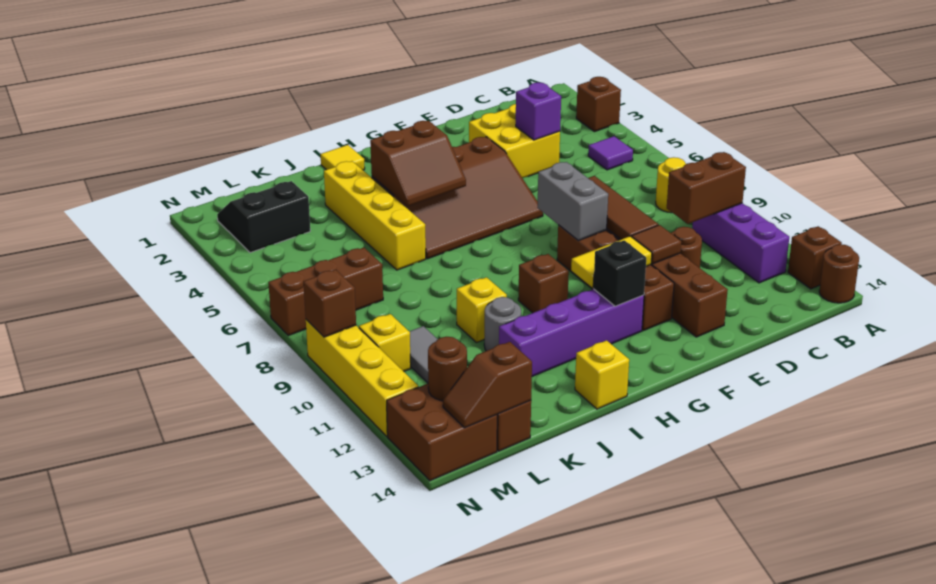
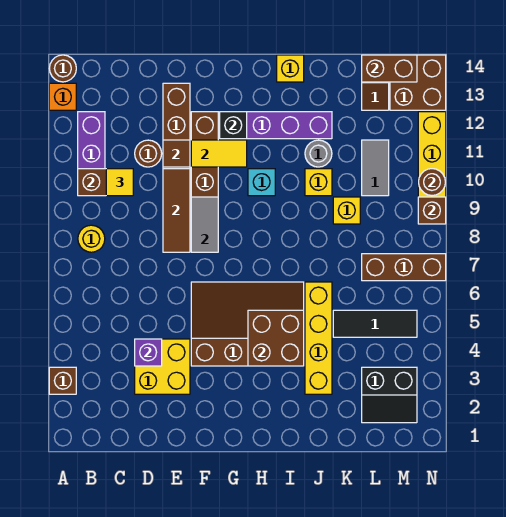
brown brick A13 level 1 -> orange brick A13 level 1
purple tile B5 level 1 -> none
grey brick F8:F9 level 2 -> grey tile F8:F9 level 2
brown slope H4:I5 level 2 top 4 -> brown brick H4:I5 level 2
brown brick H10 level 1 -> cyan brick H10 level 1
yellow tile I1 level 1 -> yellow tile C10 level 3
none -> black tile K5:M5 level 1
brown slope L14:M14 level 2 top L -> brown brick L14:M14 level 2
yellow brick M10 level 1 -> yellow brick K9 level 1
brown round brick M13 level 2 -> brown round brick N10 level 2

